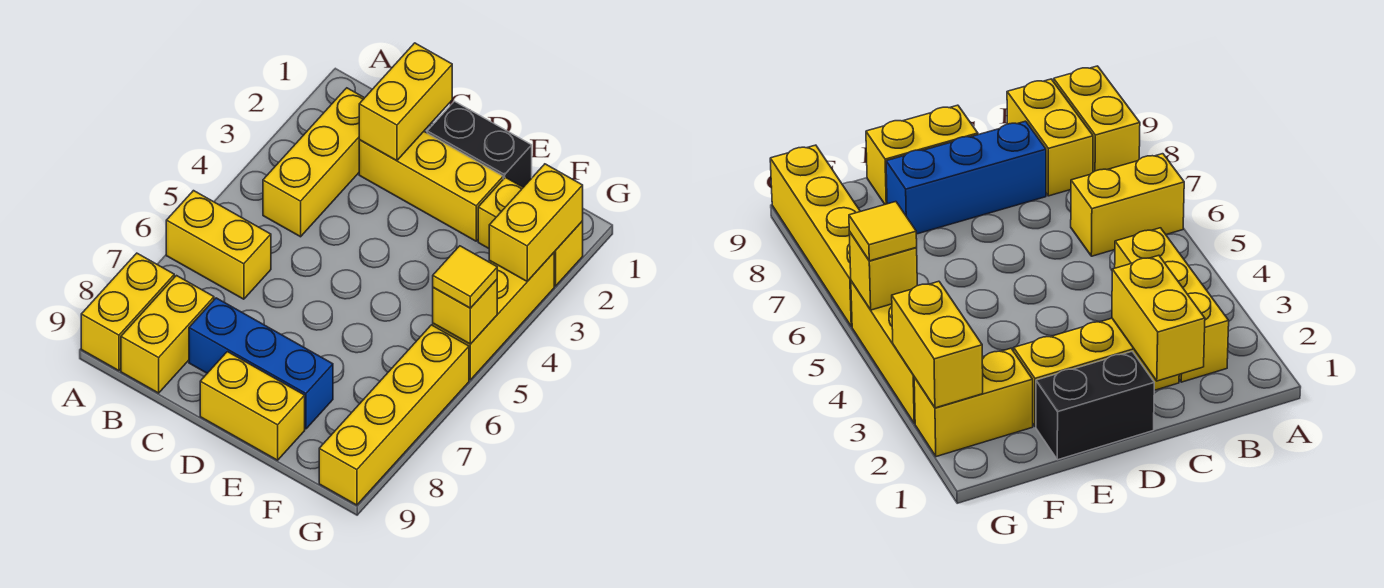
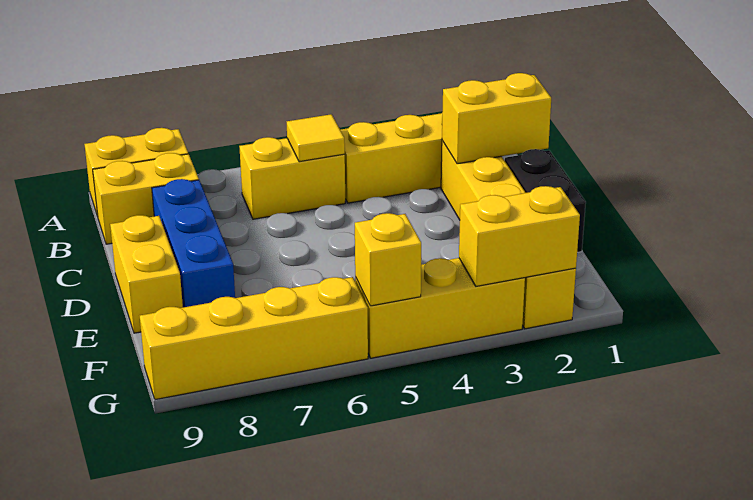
yellow brick A6:B6 level 1 -> yellow brick B5:B6 level 1
yellow tile G5 level 3 -> yellow tile B5 level 2

